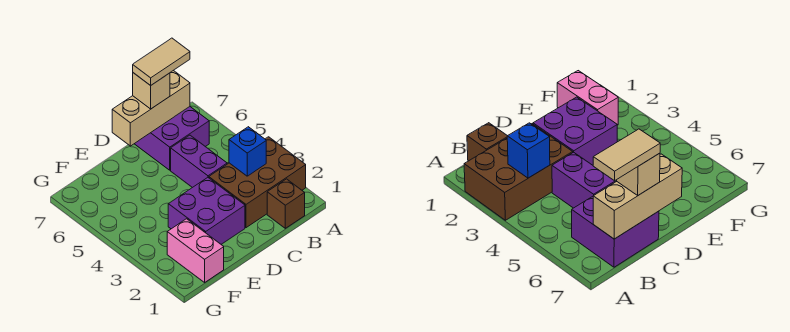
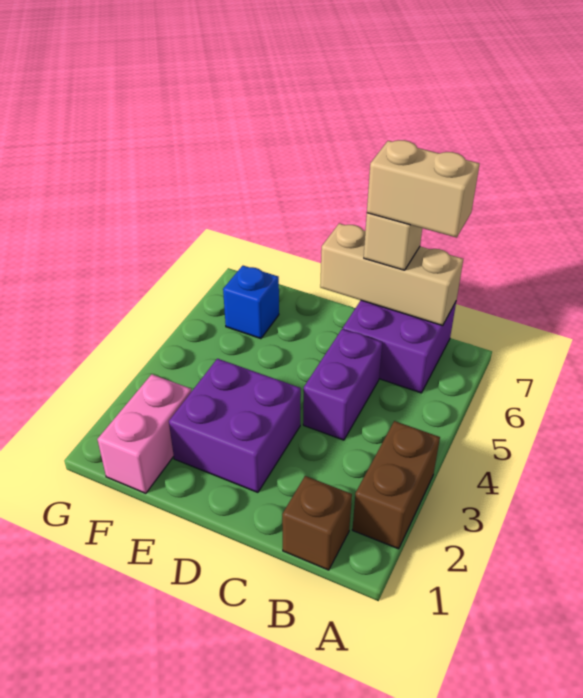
brown brick A2:C3 level 1 -> brown brick A2:A3 level 1
blue brick B3 level 2 -> blue brick F6 level 1
tan tile B7:C7 level 4 -> tan brick B7:C7 level 4

